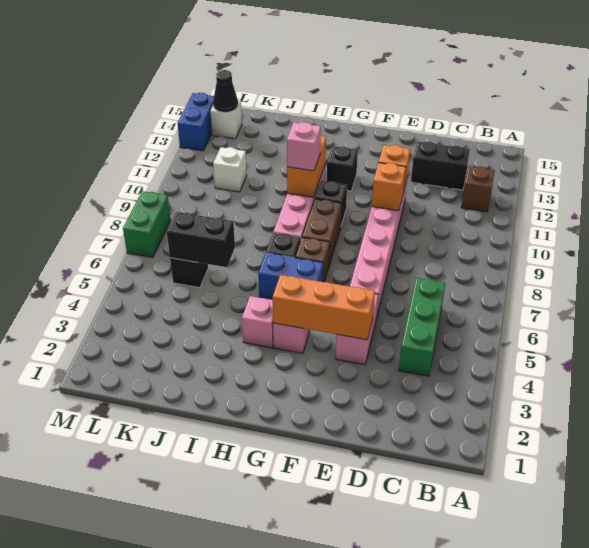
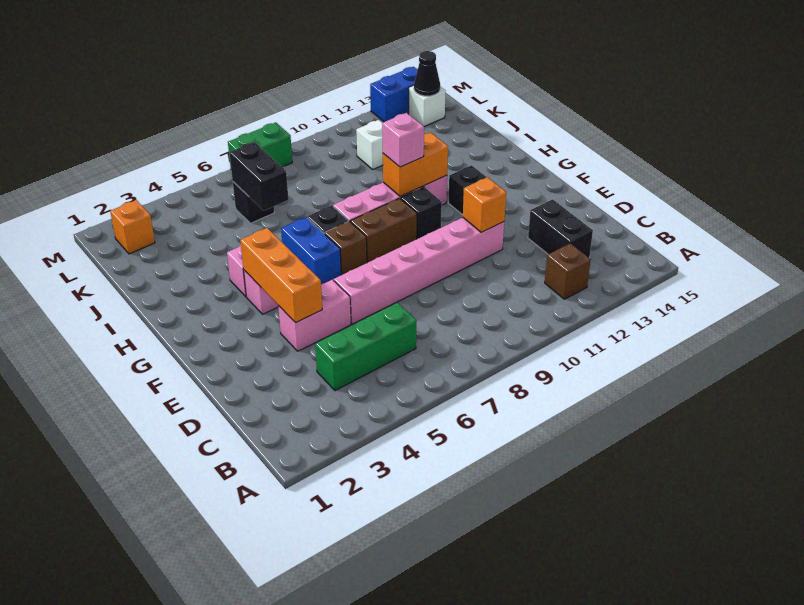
orange brick E10 level 2 -> orange brick L2 level 1

